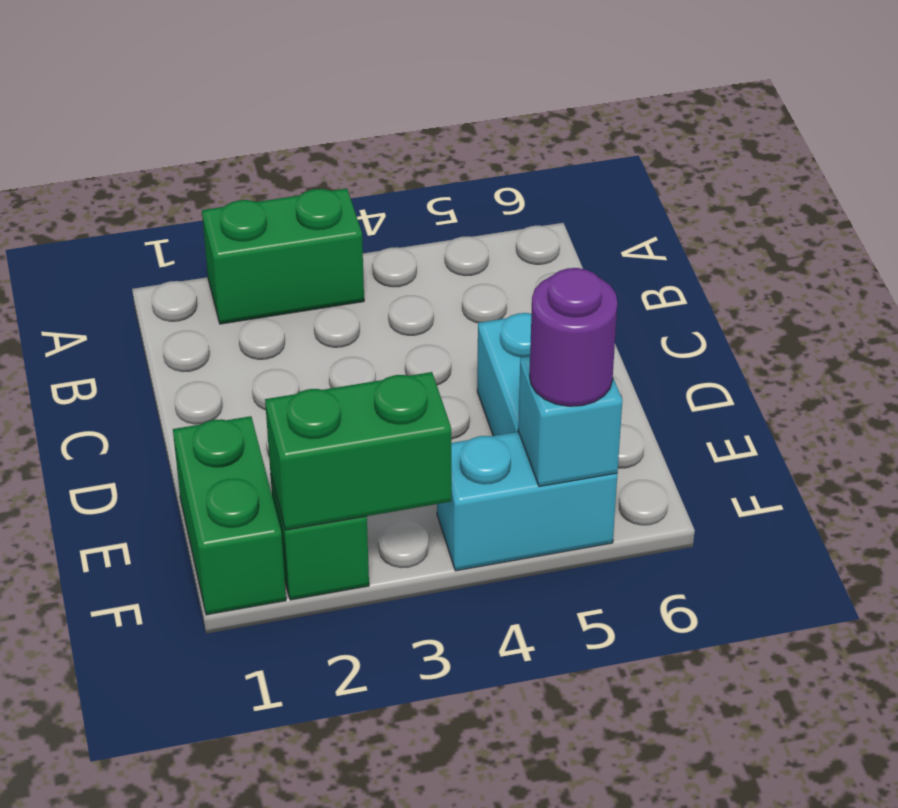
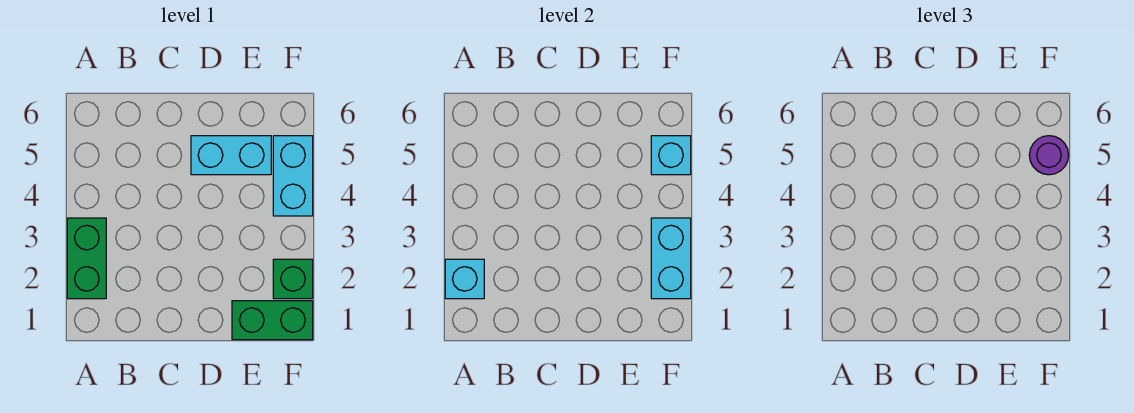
none -> cyan brick A2 level 2
green brick F2:F3 level 2 -> cyan brick F2:F3 level 2

